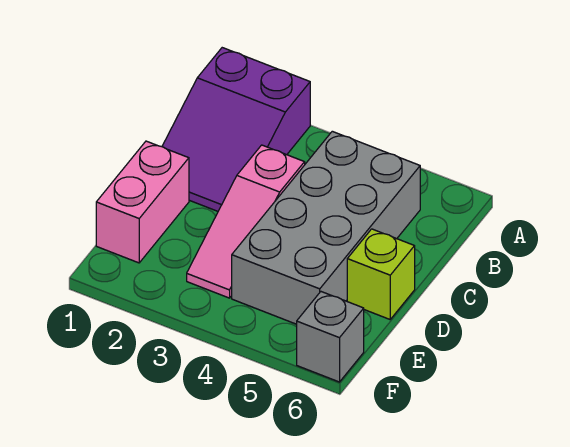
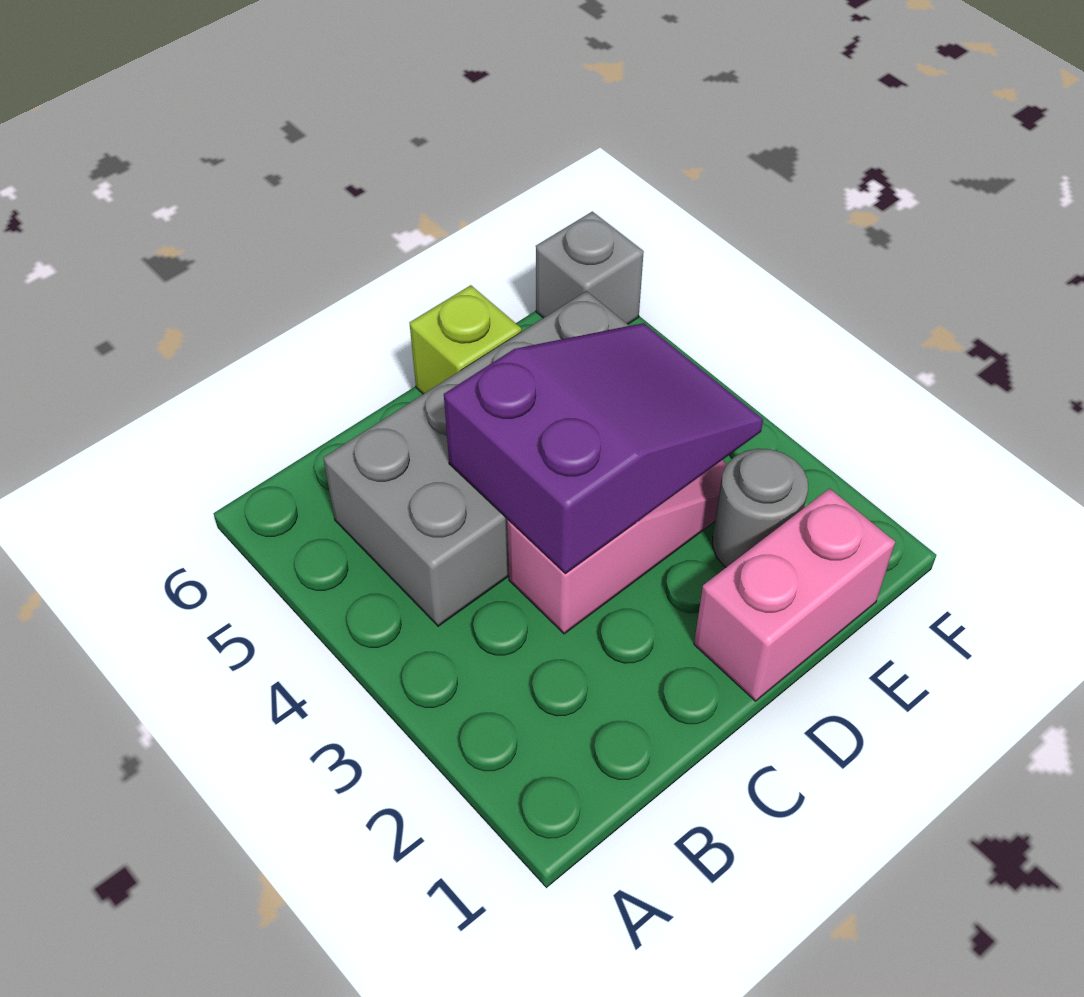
purple slope A1:C2 level 1 top A -> purple slope C3:E4 level 2 top C
none -> grey round brick E2 level 1

